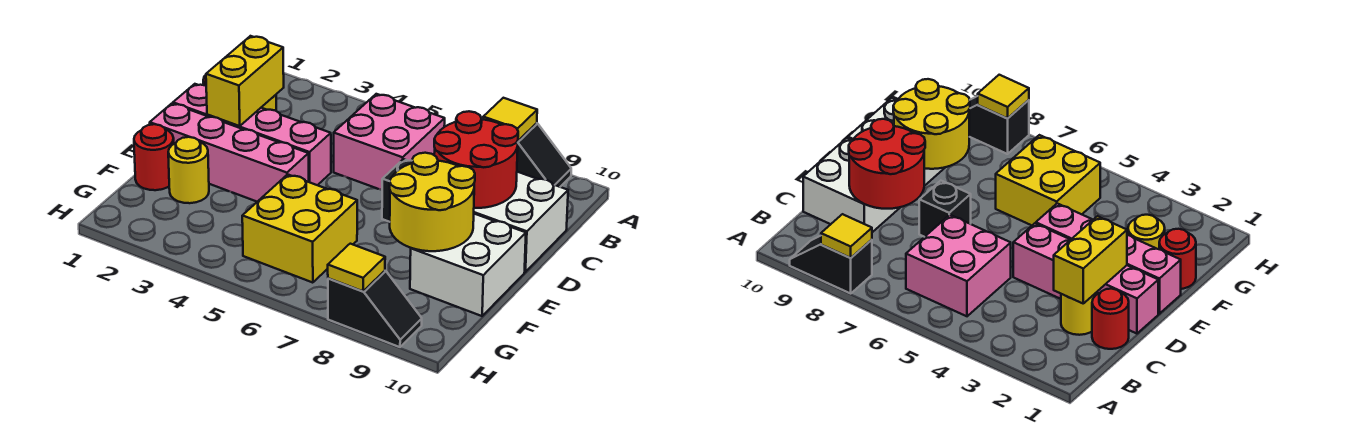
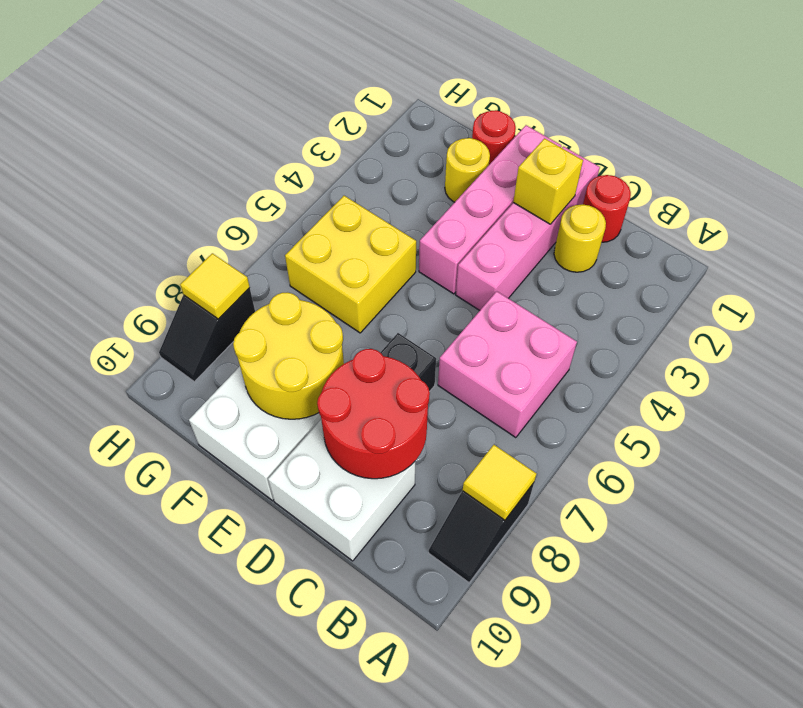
yellow brick C2:D2 level 2 -> yellow brick D2 level 2

